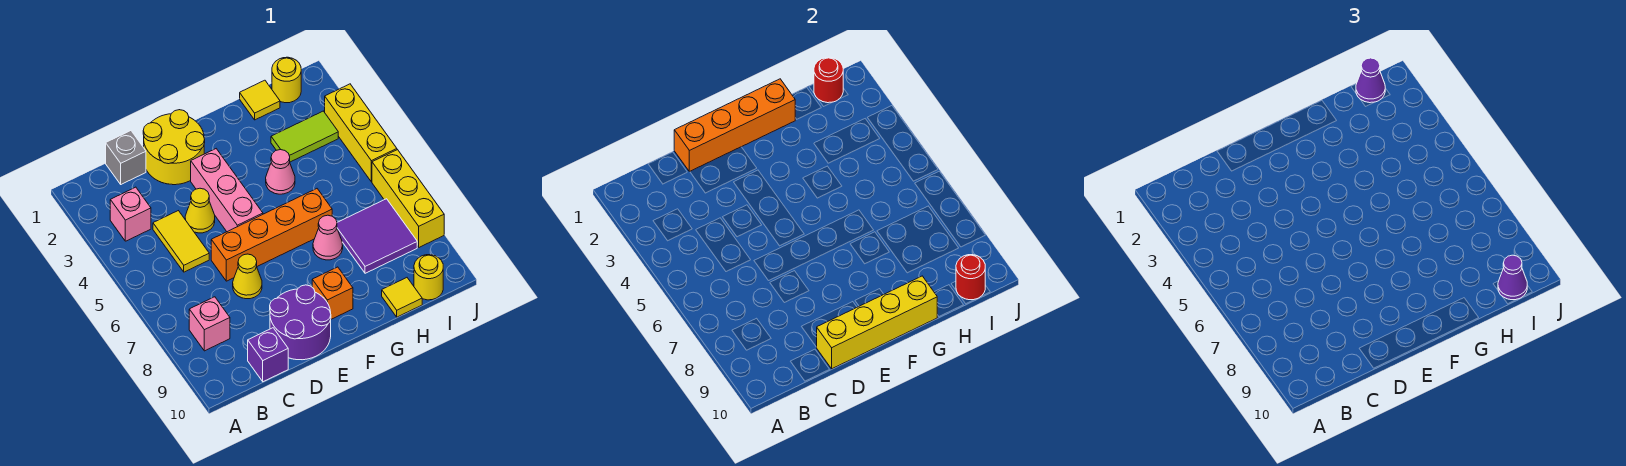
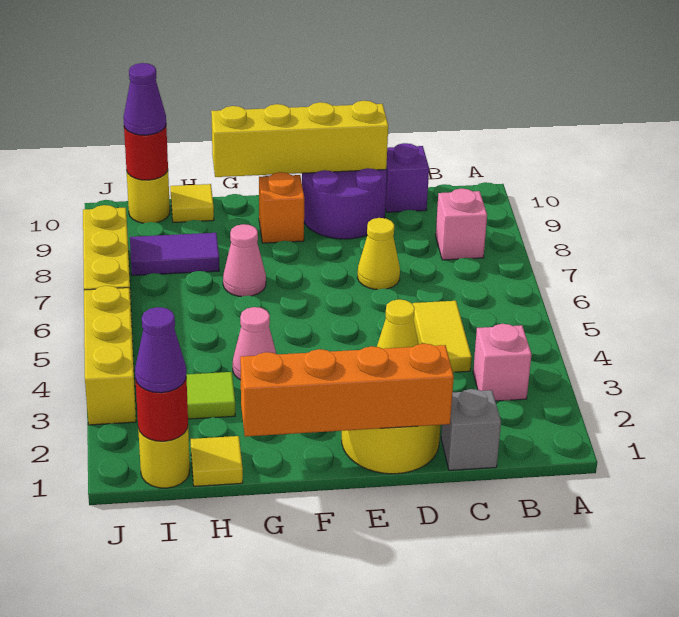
orange brick D6:G6 level 1 -> none
pink brick E3:E5 level 1 -> none
purple tile H7:I8 level 1 -> purple tile H8:I8 level 1

